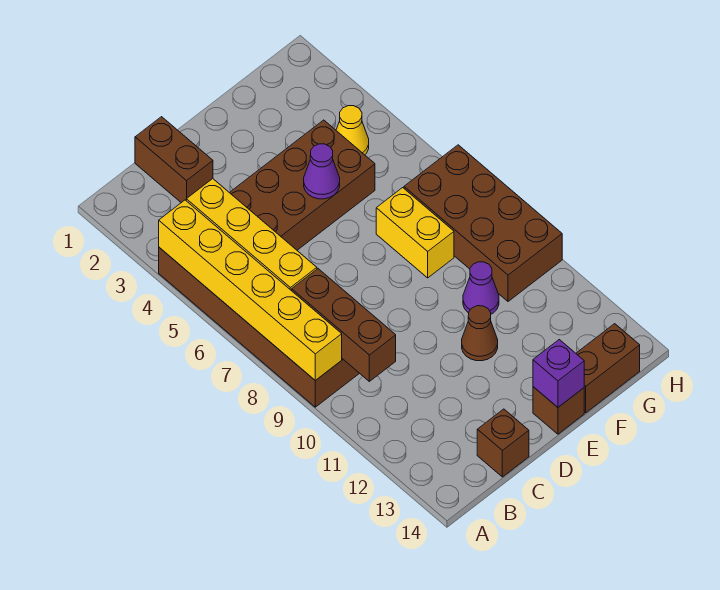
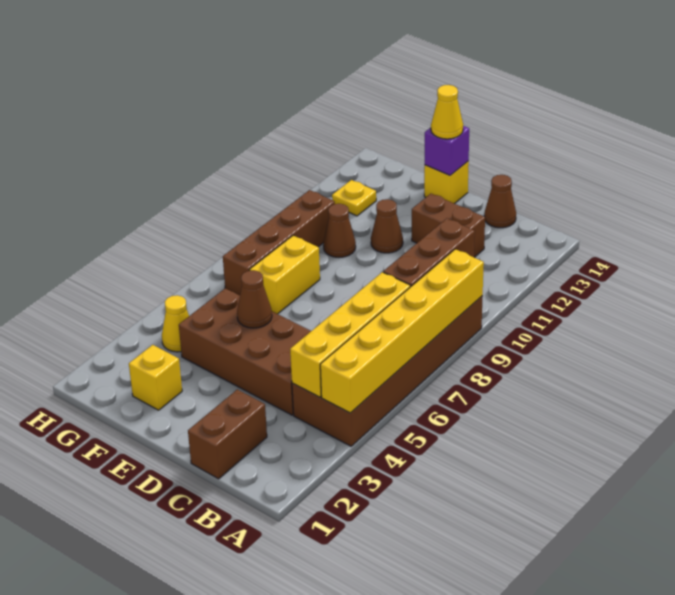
brown brick C14 level 1 -> brown cone C14 level 1
purple cone E5 level 2 -> brown cone E5 level 2
brown brick E14 level 1 -> yellow brick E14 level 1
none -> yellow cone E14 level 3
none -> yellow brick F2 level 1
purple cone F10 level 1 -> brown cone F10 level 1
brown brick F14:G14 level 1 -> brown brick C12:D12 level 1
brown brick G7:H10 level 1 -> brown brick G7:G10 level 1
none -> yellow plate G12 level 1

